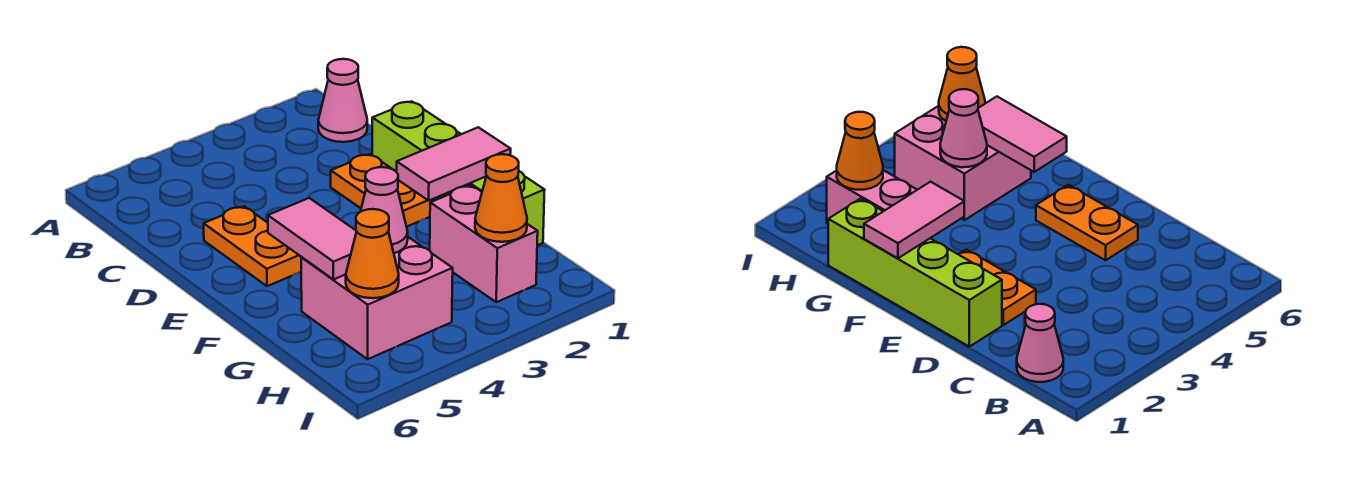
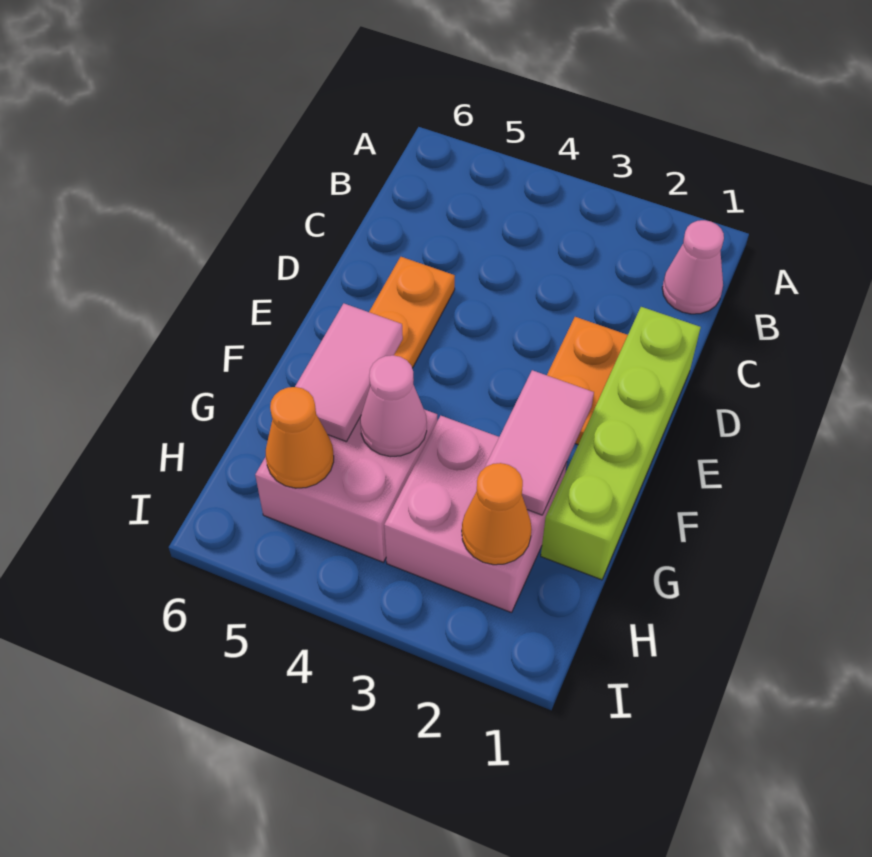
pink tile F1:F2 level 2 -> pink tile F2:G2 level 2
pink brick G2:H2 level 1 -> pink brick G2:H3 level 1

